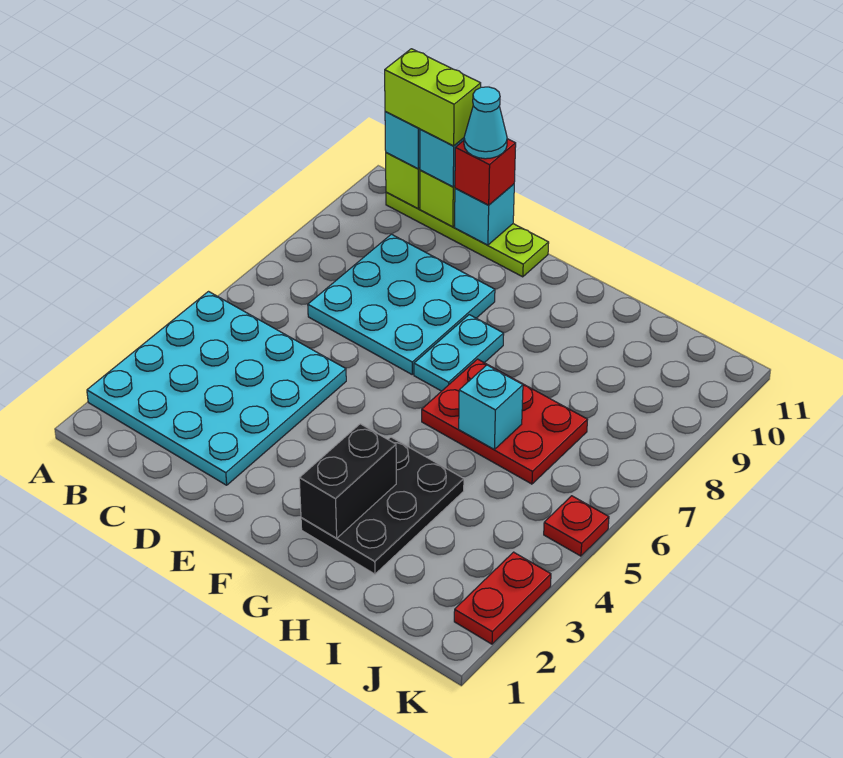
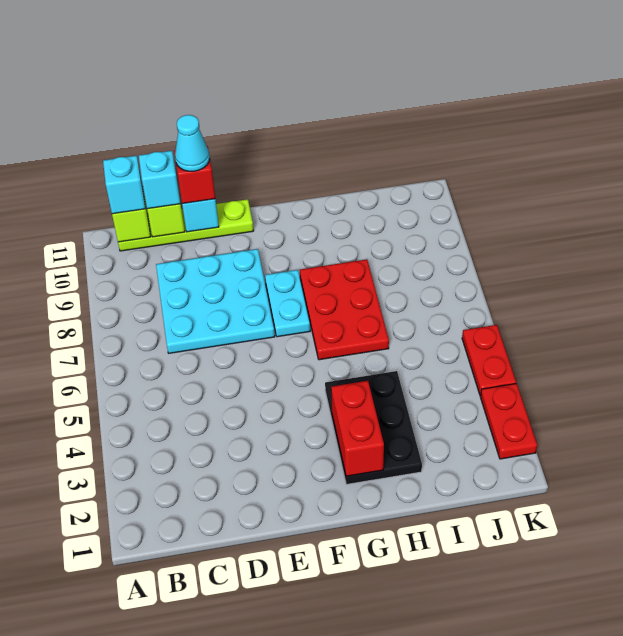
cyan plate A2:D5 level 1 -> none
lime brick B11:C11 level 4 -> none
black brick G2:G3 level 2 -> red brick G2:G3 level 2
red plate G6:I7 level 1 -> red plate G6:H8 level 1
cyan brick H6 level 2 -> none
red plate K5 level 1 -> red plate K4:K5 level 1

